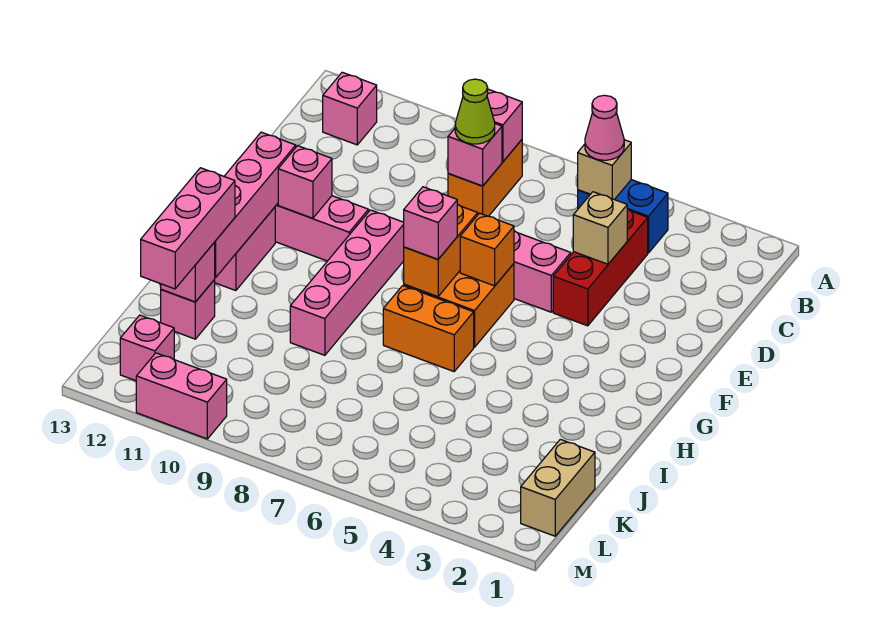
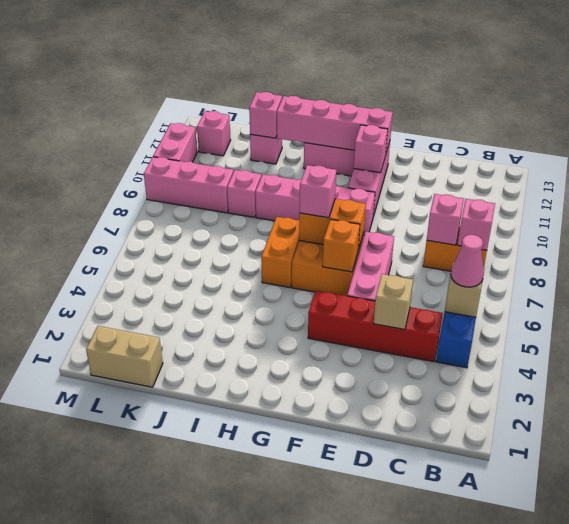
pink brick B12 level 1 -> pink brick J9 level 1
red brick C4:E4 level 1 -> red brick C4:F4 level 1
lime cone C8 level 3 -> none
pink brick I12:K12 level 3 -> pink brick K9:M9 level 1

